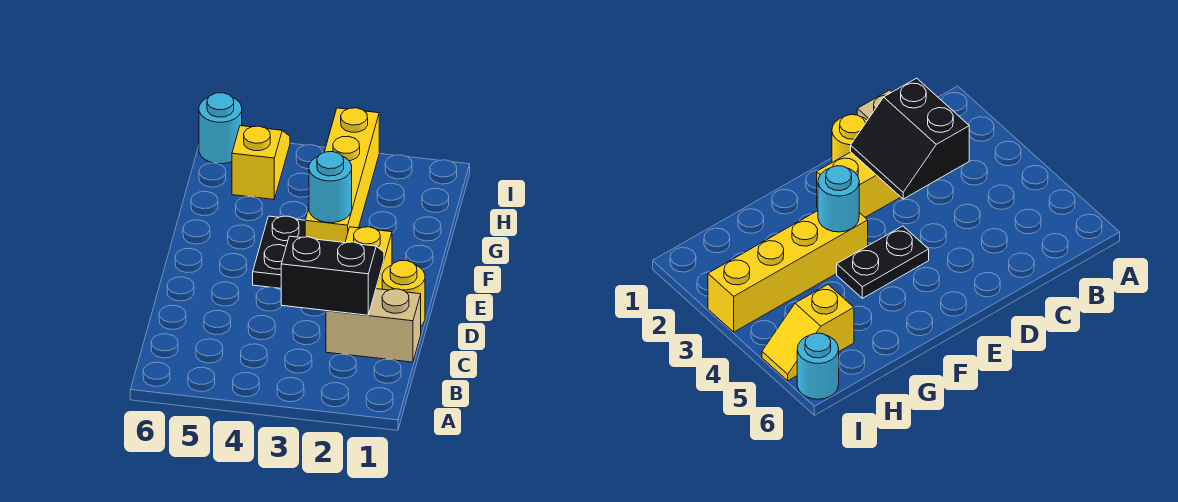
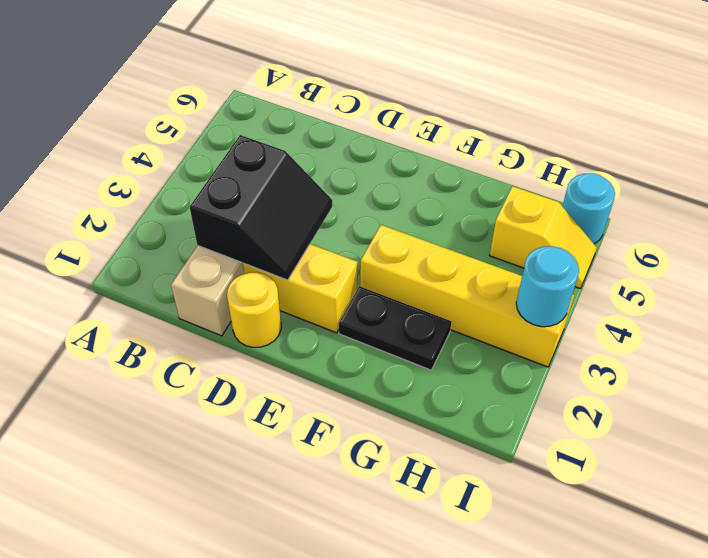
black plate E4:F4 level 1 -> black plate F2:G2 level 1
cyan round brick F3 level 2 -> cyan round brick I3 level 2

